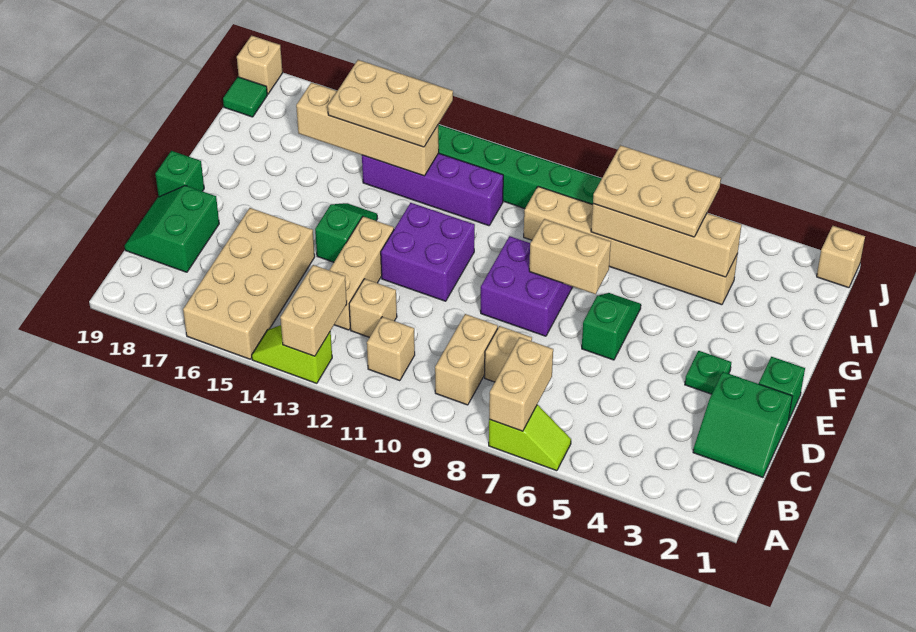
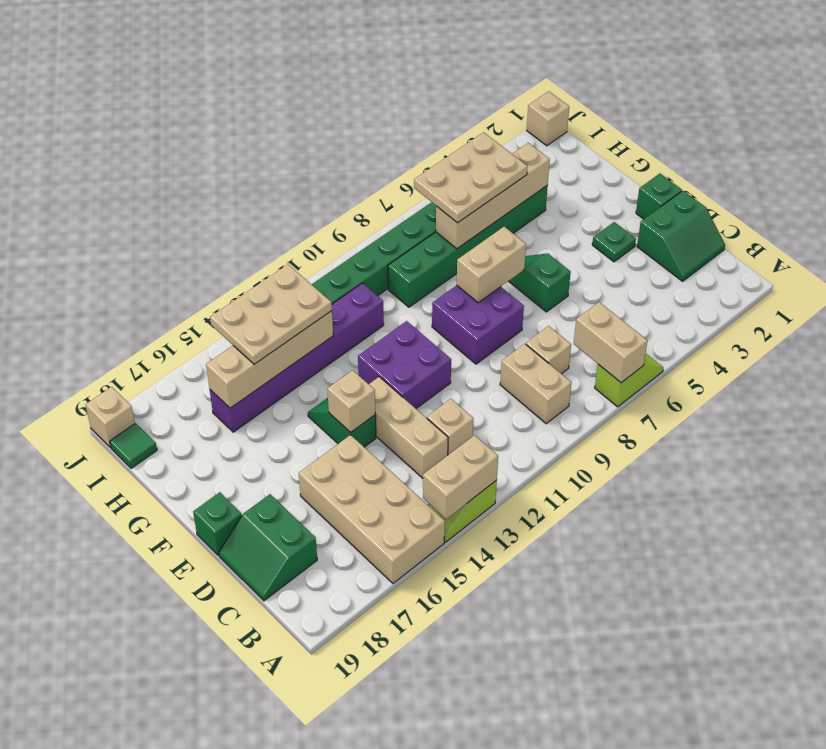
tan brick A13:B13 level 2 -> tan brick A13:A14 level 2
tan brick B11 level 1 -> tan brick E14 level 2
tan brick H4:H9 level 1 -> green brick H4:H9 level 1
purple brick H11:H14 level 1 -> purple brick H11:H16 level 1

